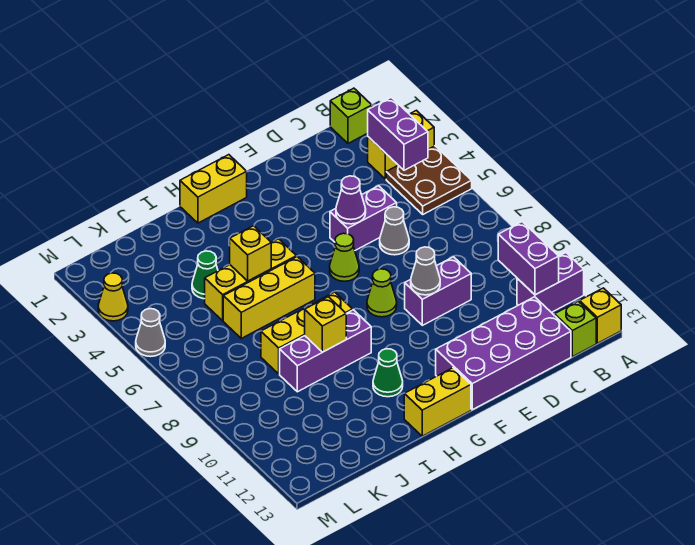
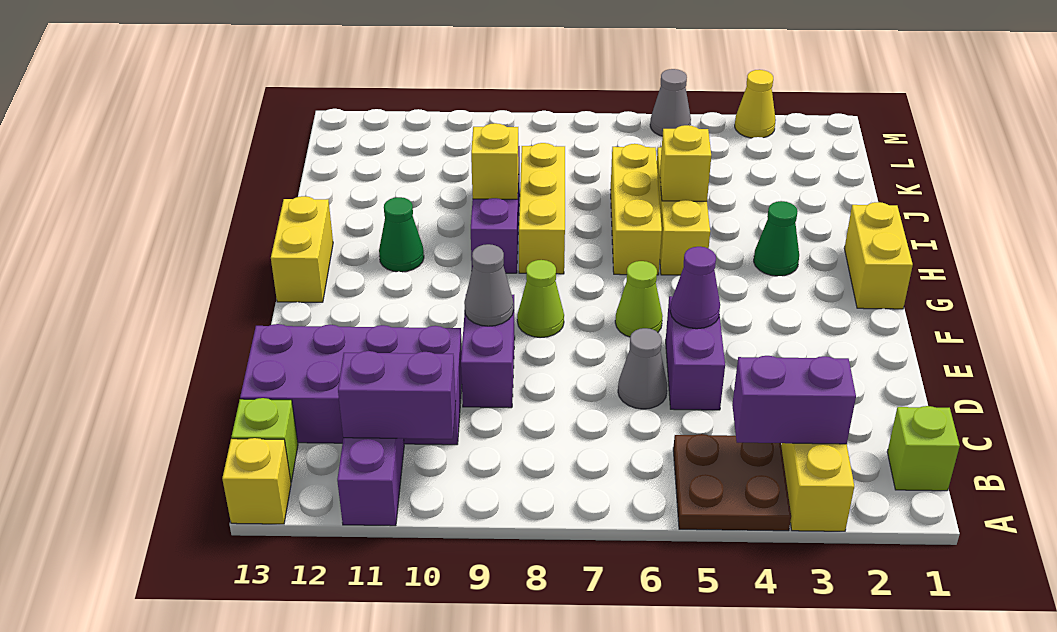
purple brick C12:F13 level 1 -> purple brick C10:D13 level 1
green cone J4 level 1 -> green cone H3 level 1

